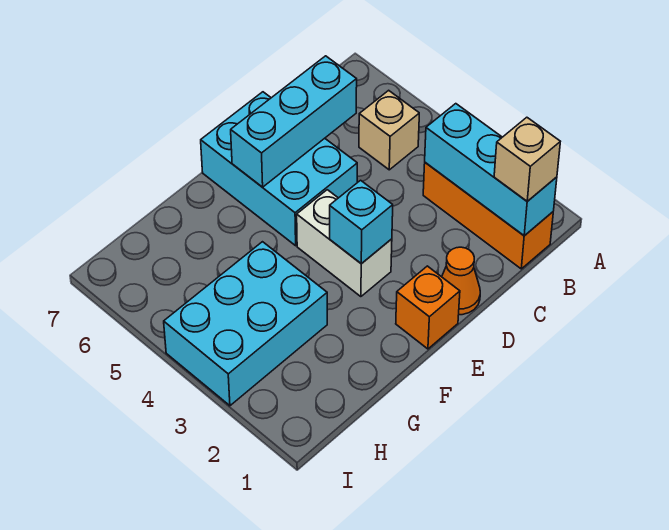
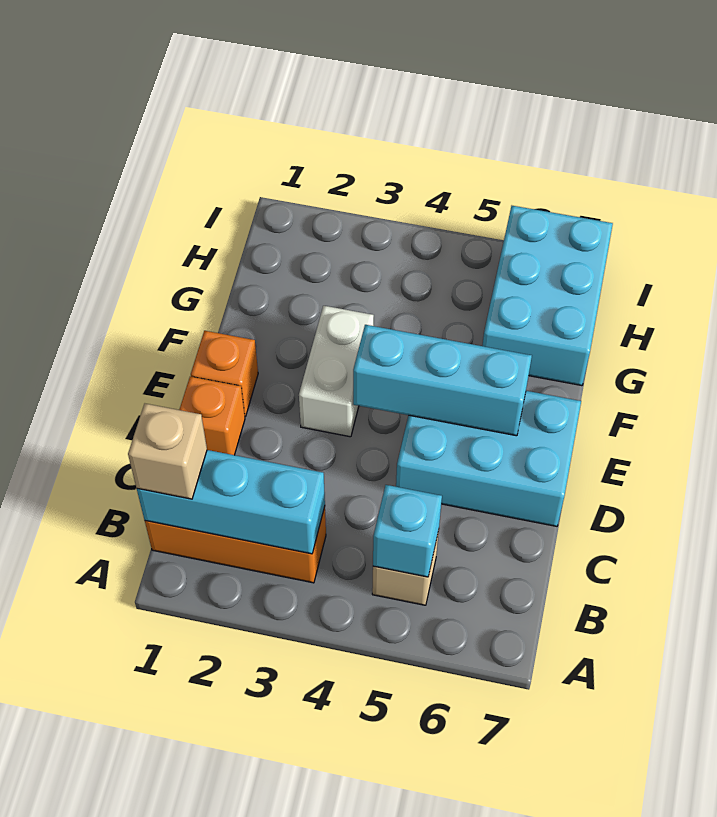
cyan brick C6:E6 level 2 -> cyan brick E4:E6 level 2
orange cone D1 level 1 -> orange brick D1 level 1
white brick E3:E4 level 1 -> white brick E3:F3 level 1
cyan brick E3 level 2 -> cyan brick B5 level 2
cyan brick G3:I4 level 1 -> cyan brick G6:I7 level 1

